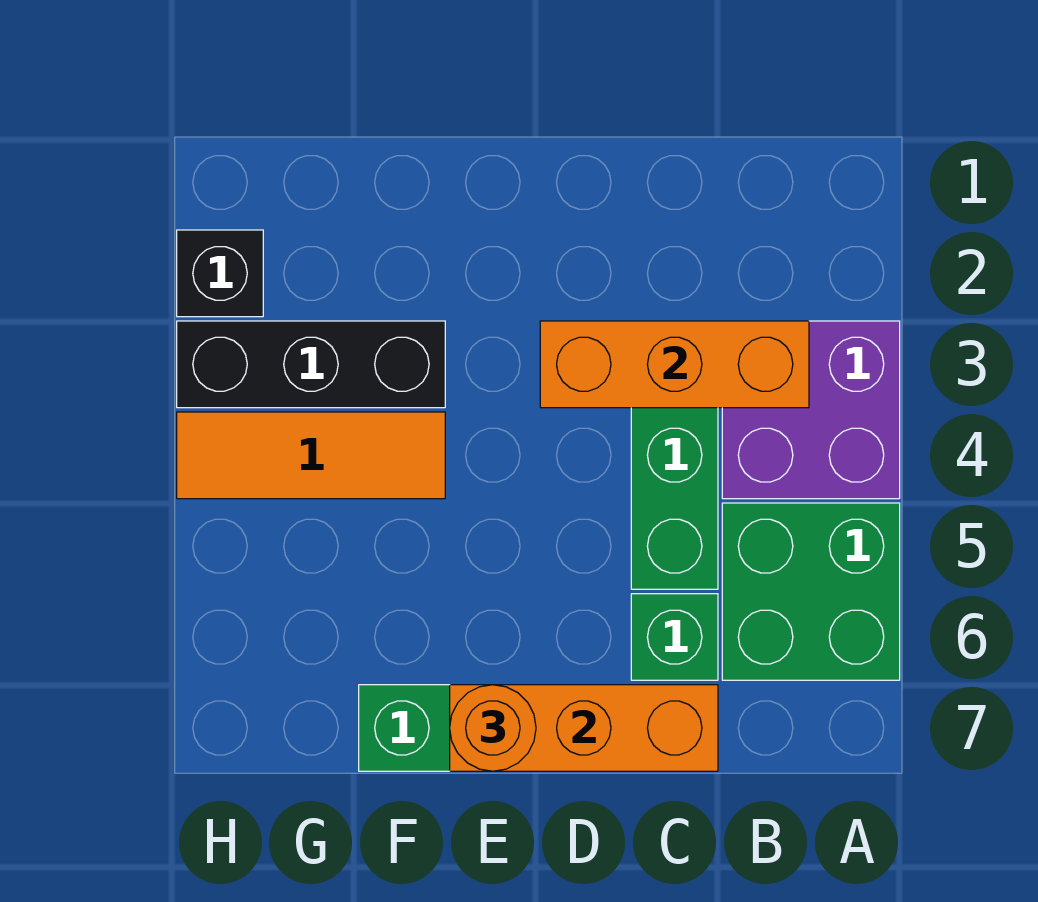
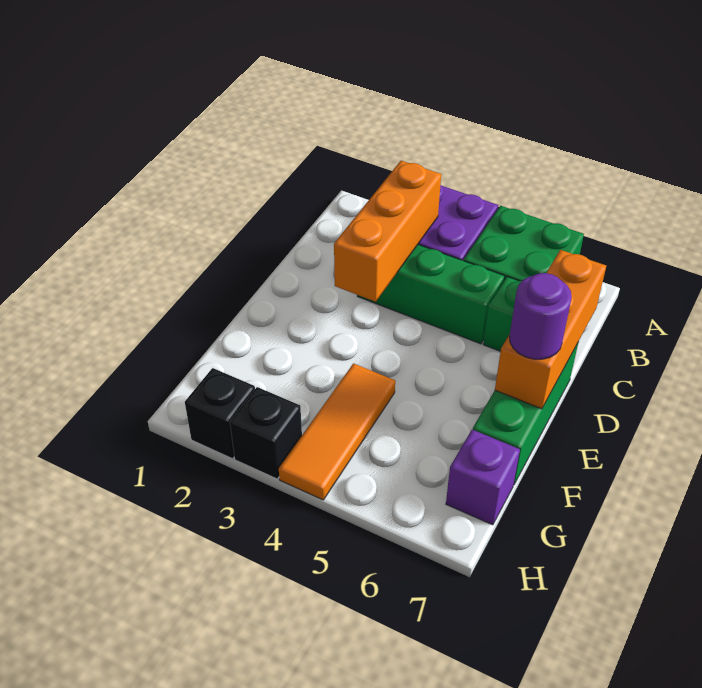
orange round brick E7 level 3 -> purple round brick E7 level 3
black brick F3:H3 level 1 -> black brick H3 level 1
none -> purple brick G7 level 1

